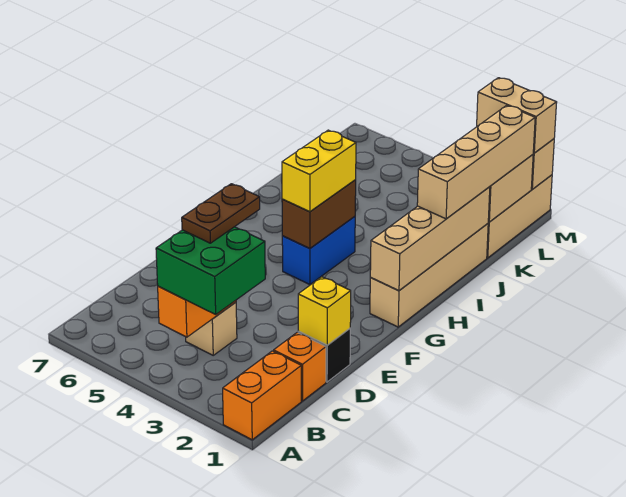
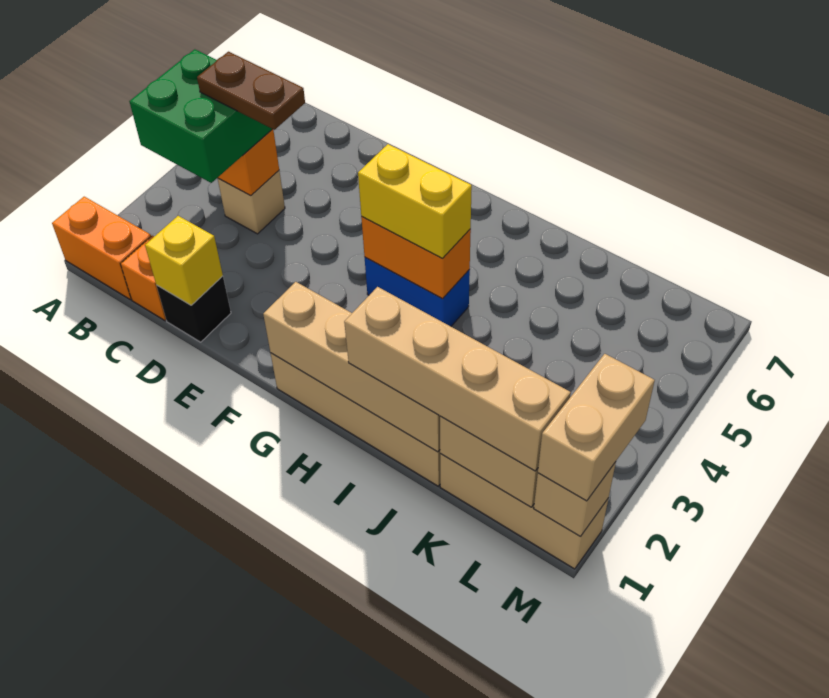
brown brick G4:H4 level 2 -> orange brick G4:H4 level 2

